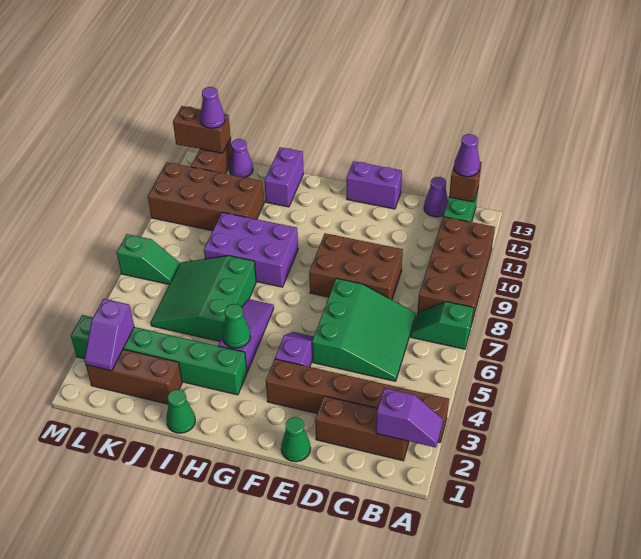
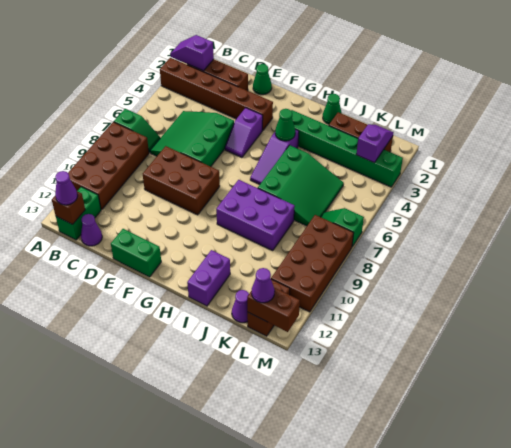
purple brick E13:F13 level 1 -> green brick E13:F13 level 1
brown brick J10:M11 level 1 -> brown brick L8:M11 level 1

